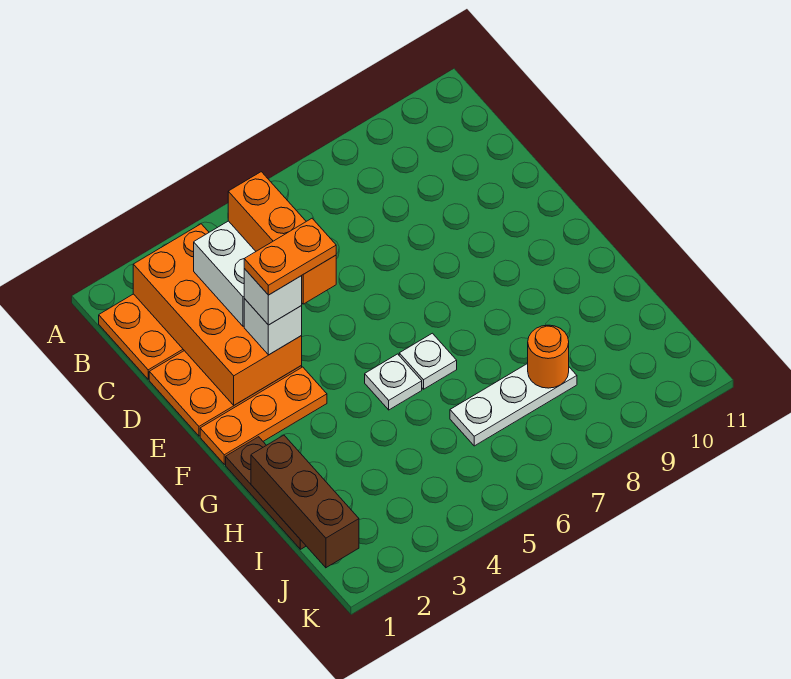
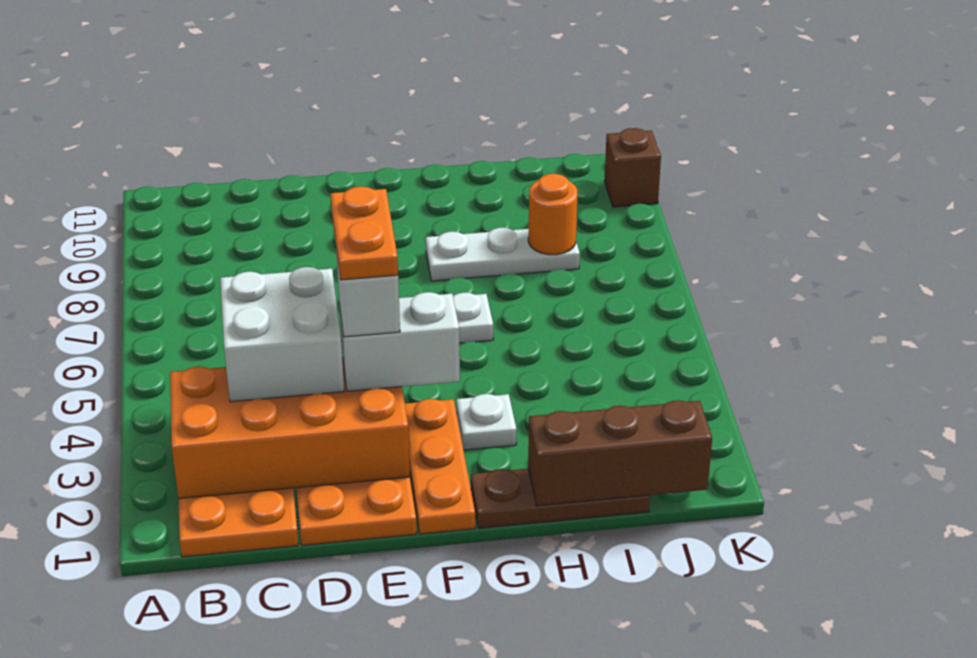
orange brick C4:E4 level 4 -> none
white brick E3 level 3 -> white brick E3:F3 level 3
white plate G5 level 1 -> white plate G3 level 1
white plate I6:I8 level 1 -> white plate G8:I8 level 1
none -> brown brick K10 level 1

